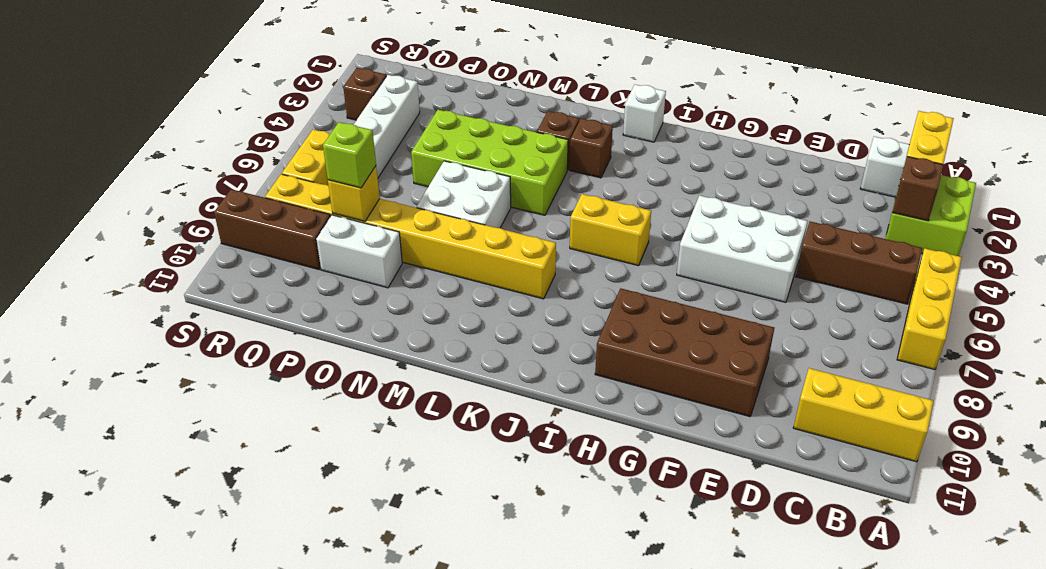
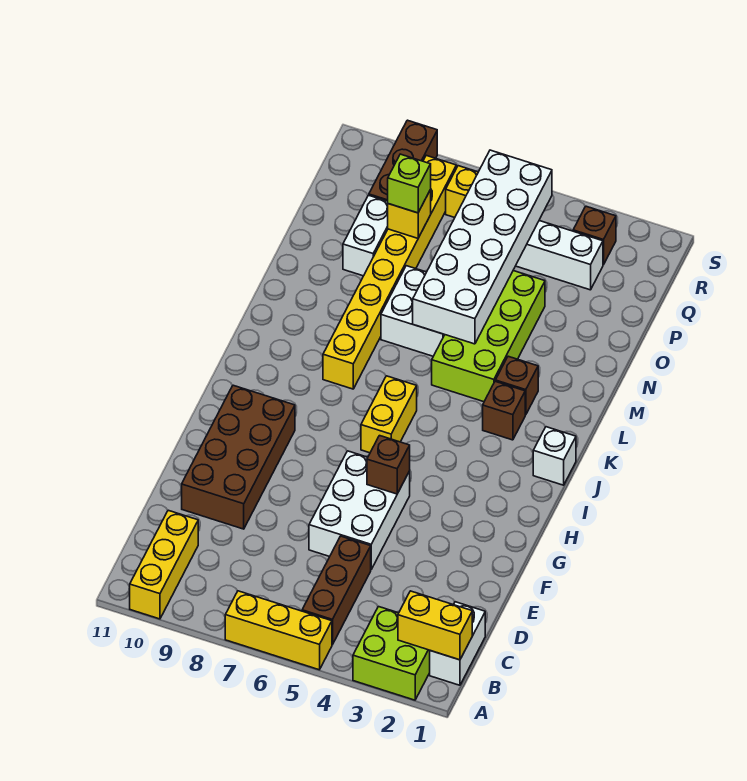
brown brick B3 level 2 -> brown brick G5 level 2
none -> white brick M5:R6 level 2

